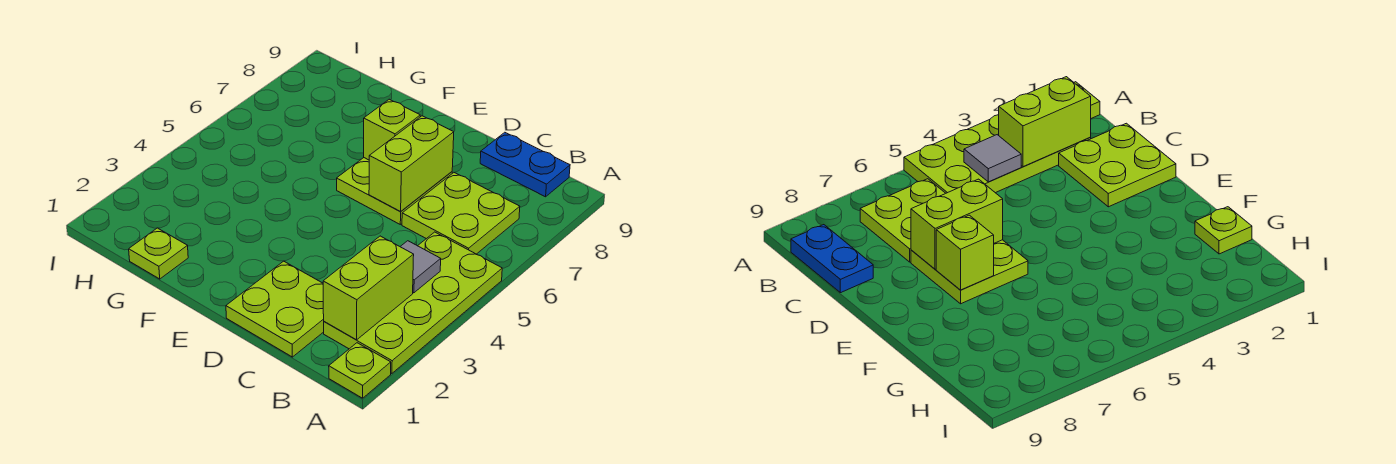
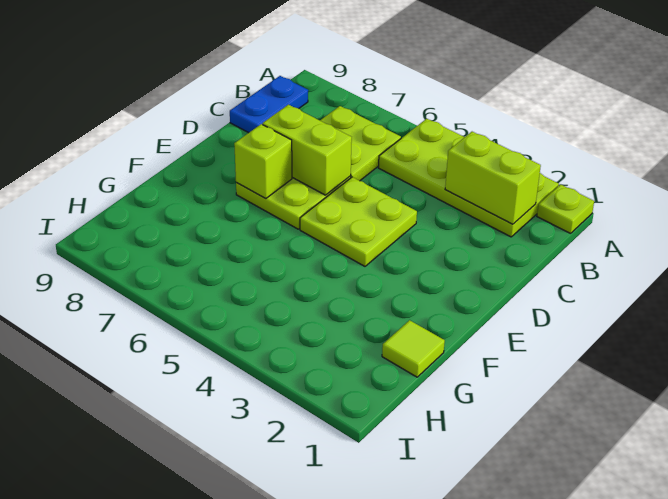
grey tile B4 level 2 -> none
lime plate C1:D2 level 1 -> lime plate D4:E5 level 1
lime plate G1 level 1 -> lime tile G1 level 1

